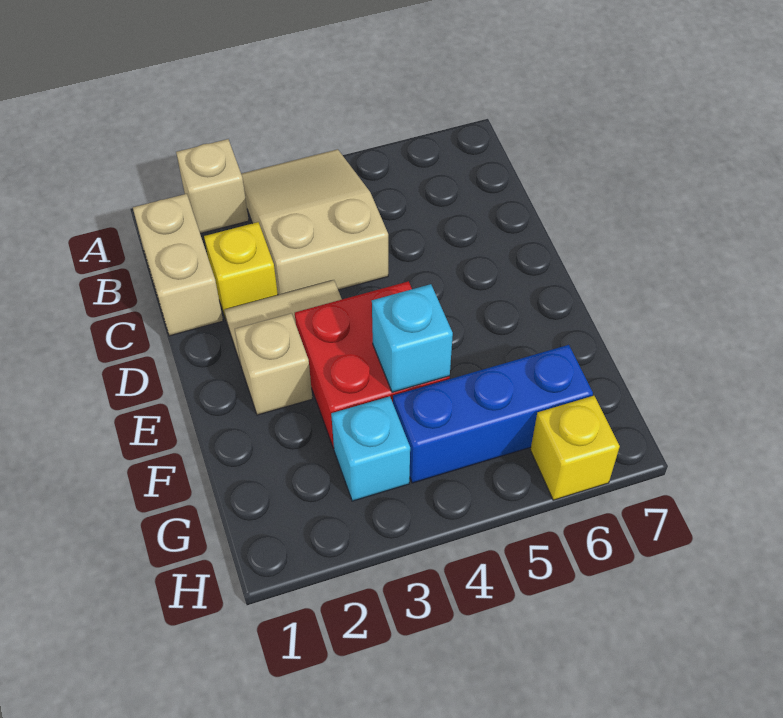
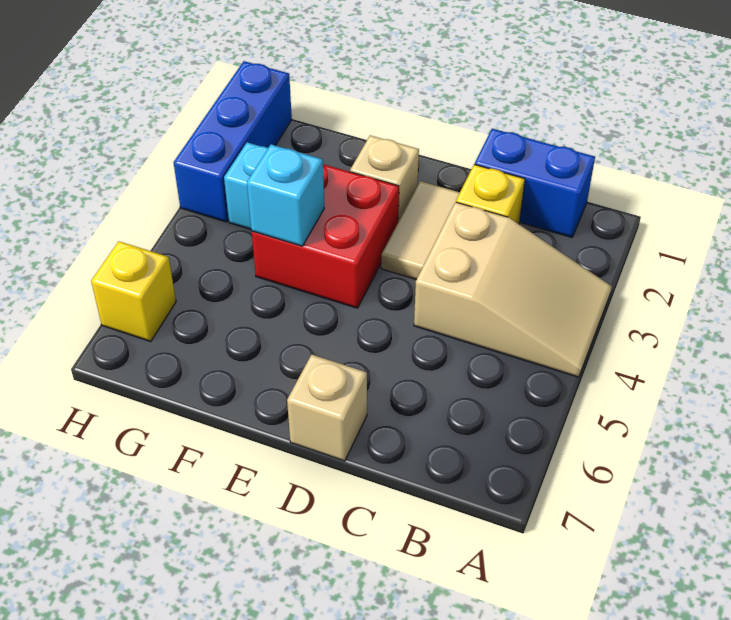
tan brick A2 level 1 -> tan brick D7 level 1
tan brick B1:C1 level 1 -> blue brick B1:C1 level 1
blue brick G4:G6 level 1 -> blue brick H1:H3 level 1

